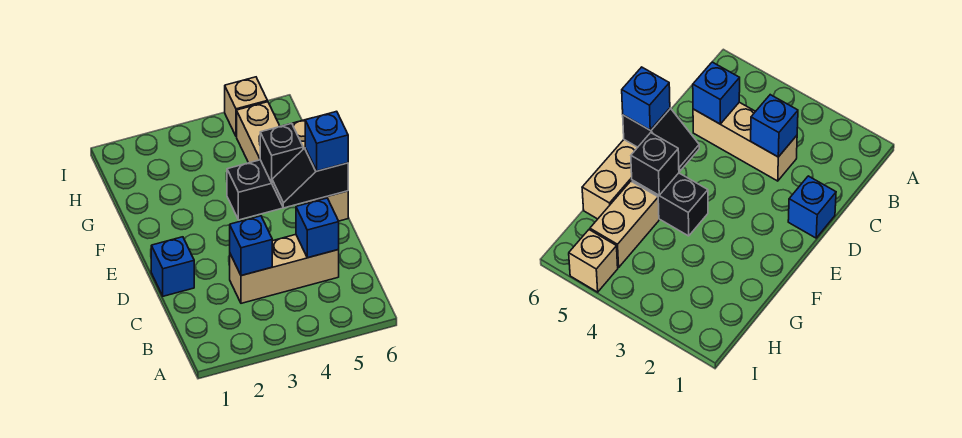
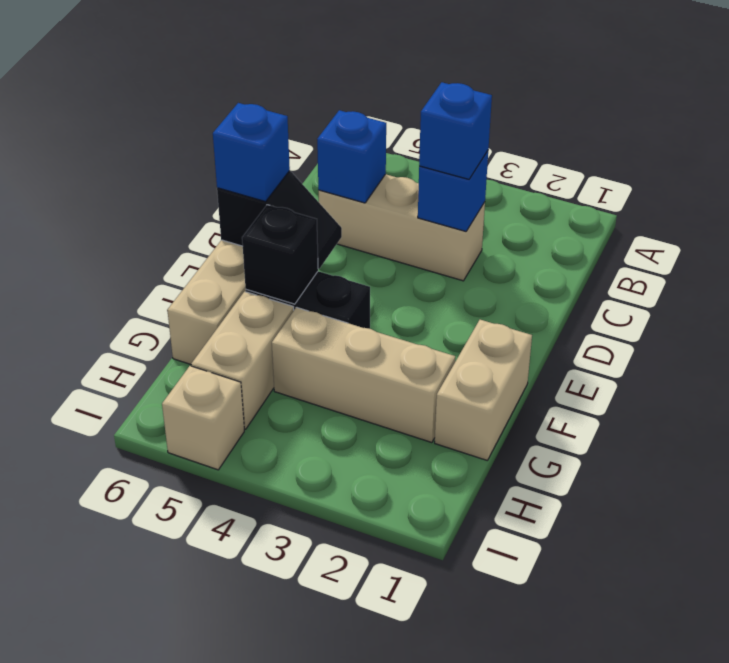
blue brick D1 level 1 -> blue brick C3 level 3
none -> tan brick F1:G1 level 1
none -> tan brick G2:G4 level 1

